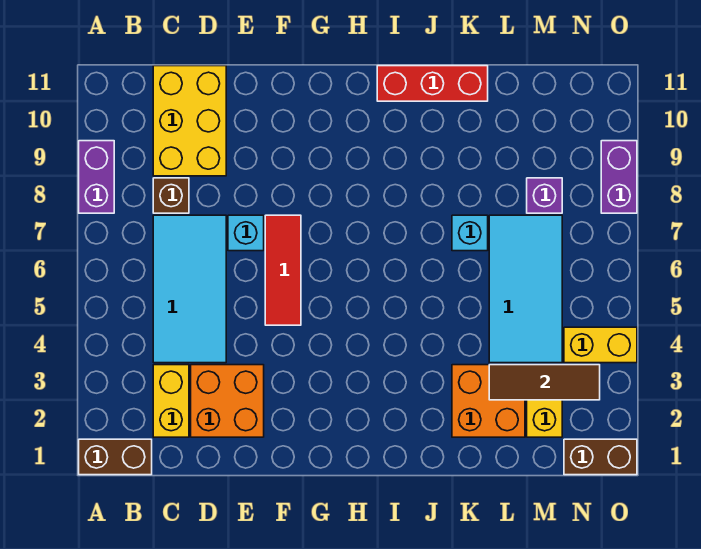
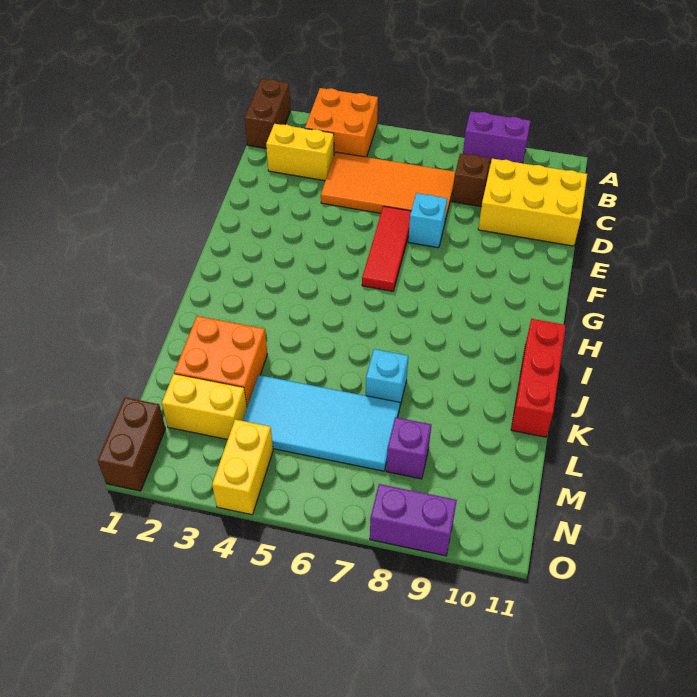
cyan tile C4:D7 level 1 -> orange tile C4:D7 level 1
orange brick D2:E3 level 1 -> orange brick A3:B4 level 1
red tile F5:F7 level 1 -> red tile E6:G6 level 1
brown tile L3:N3 level 2 -> none

